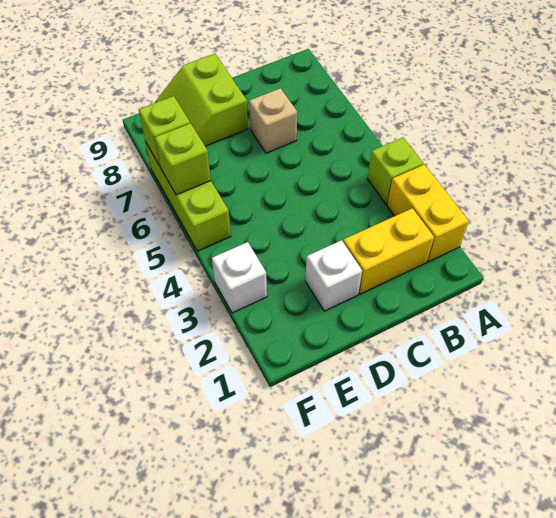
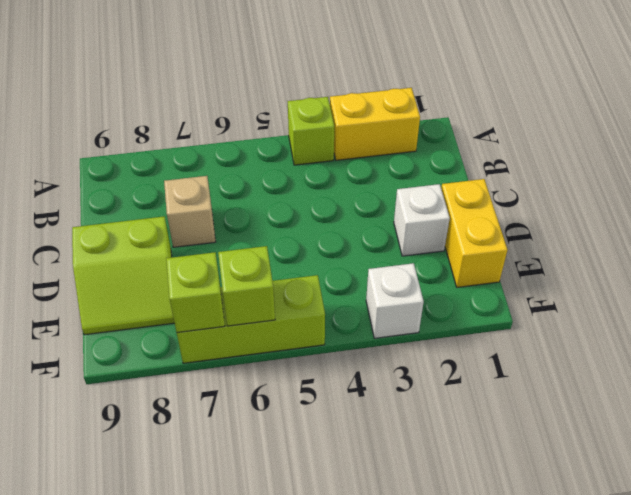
yellow brick B2:C2 level 1 -> yellow brick D1:E1 level 1

